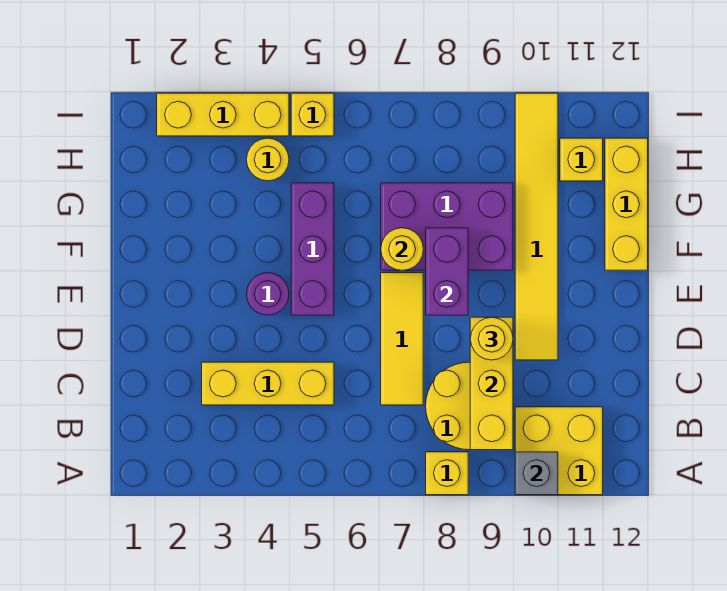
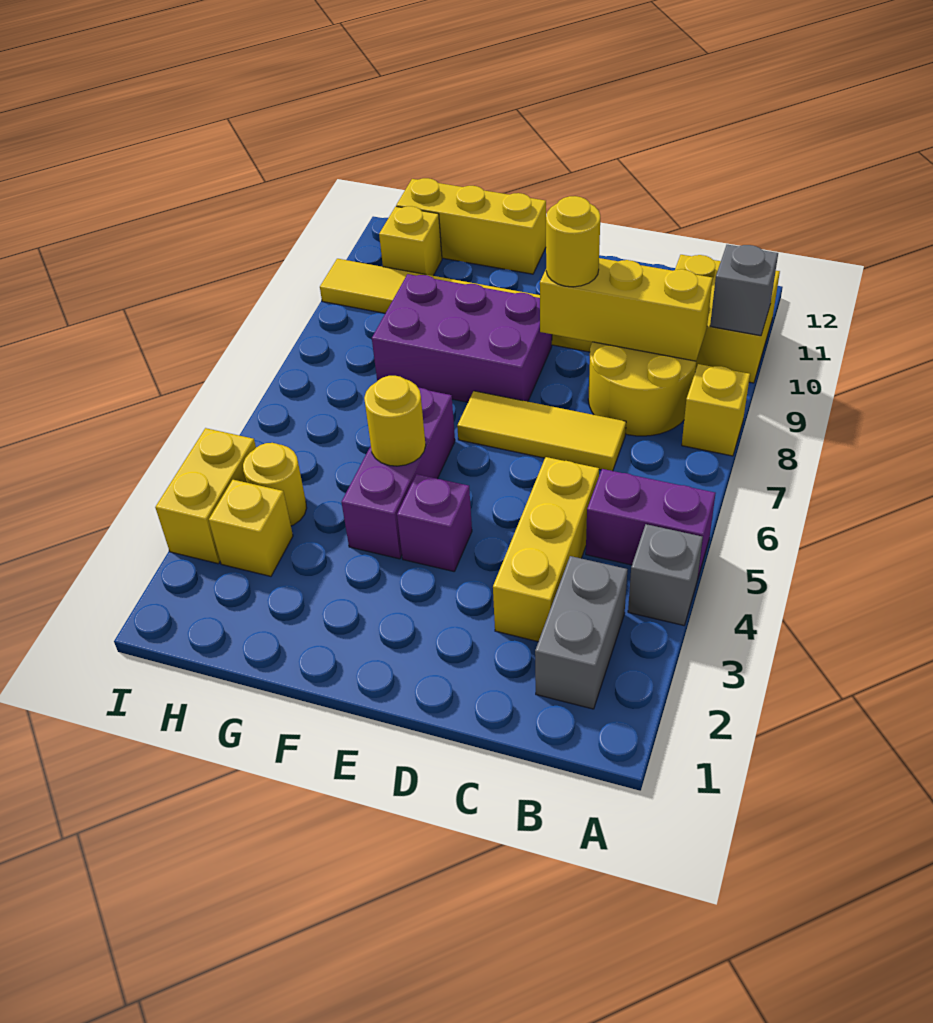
none -> grey brick A4 level 1
none -> grey brick B2:B3 level 1
purple round brick E4 level 1 -> purple brick E4 level 1
purple brick E5:G5 level 1 -> purple brick F4:F6 level 1
purple brick E8:F8 level 2 -> purple brick A5:B5 level 1
purple brick F7:G9 level 1 -> purple brick E8:G9 level 1
yellow round brick F7 level 2 -> yellow round brick F5 level 2
yellow brick I2:I4 level 1 -> yellow brick I3:I4 level 1
yellow brick I5 level 1 -> yellow brick H3 level 1

